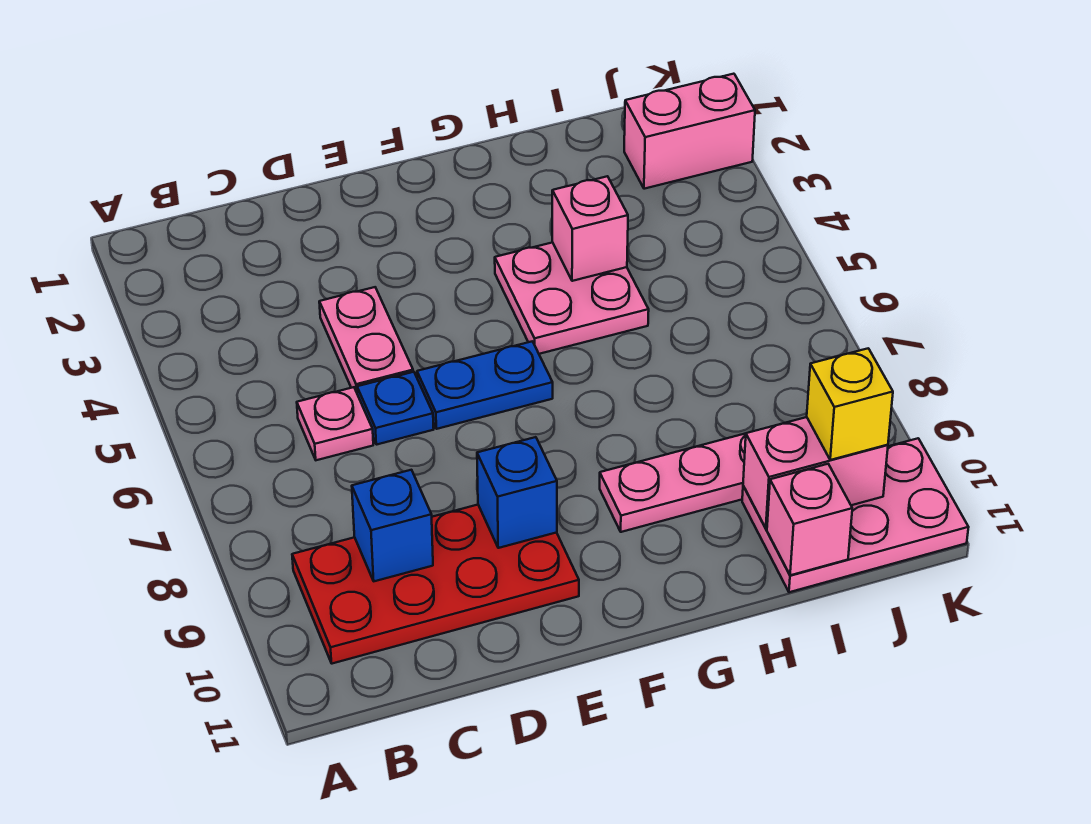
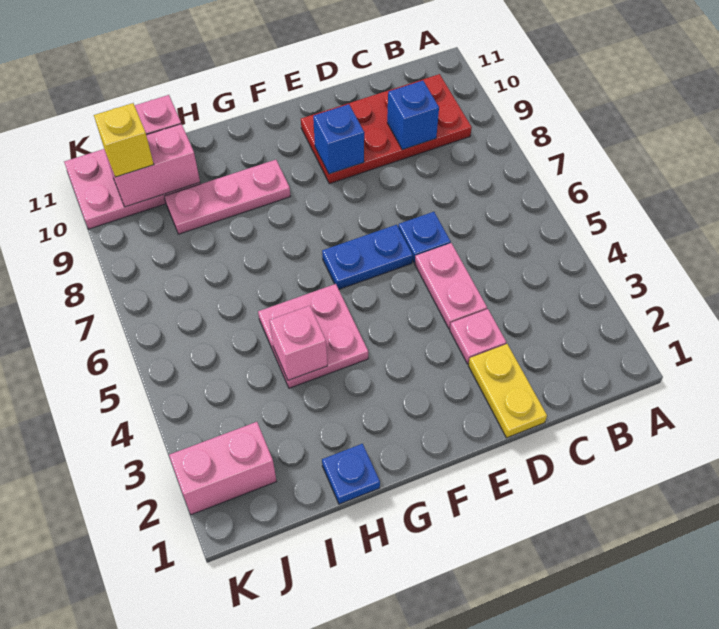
pink plate C6 level 1 -> pink plate D3 level 1
none -> yellow plate D1:D2 level 1
none -> blue plate H1 level 1

